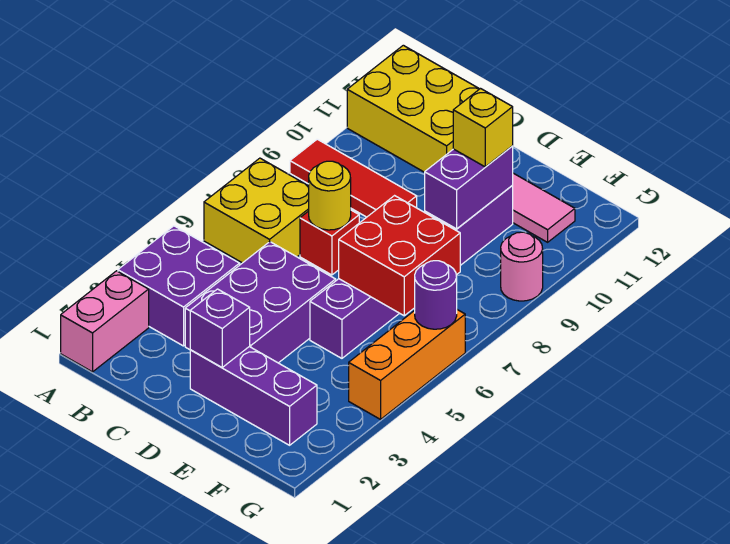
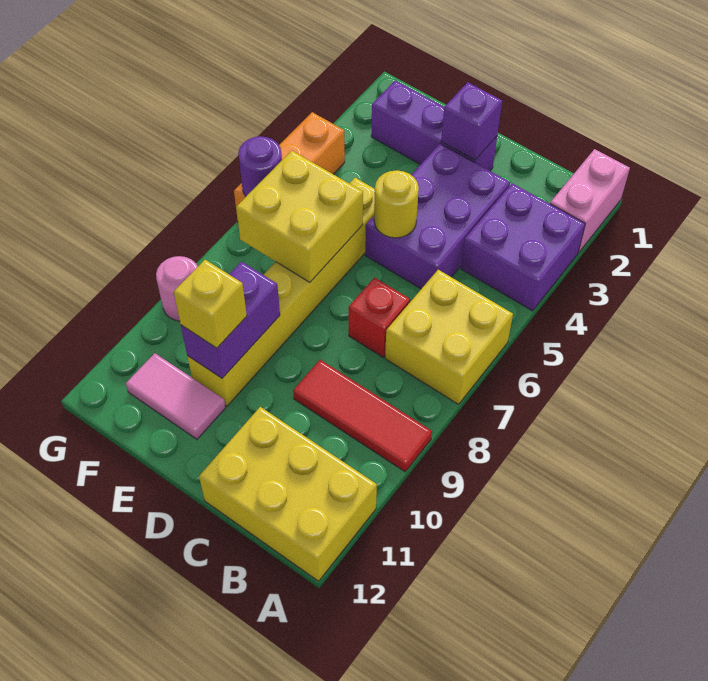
yellow round brick C7 level 2 -> yellow round brick D5 level 2
purple brick E5:E10 level 1 -> yellow brick E5:E10 level 1
red brick E6:F7 level 2 -> yellow brick E6:F7 level 2

